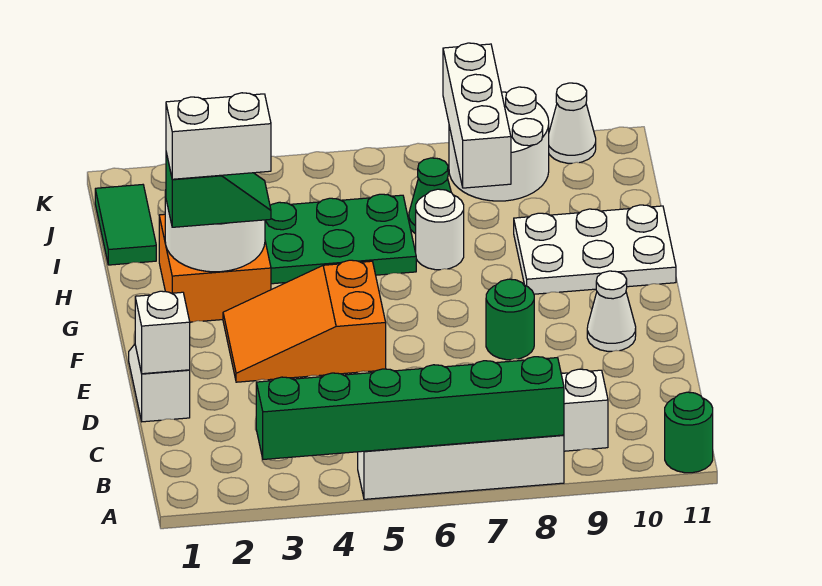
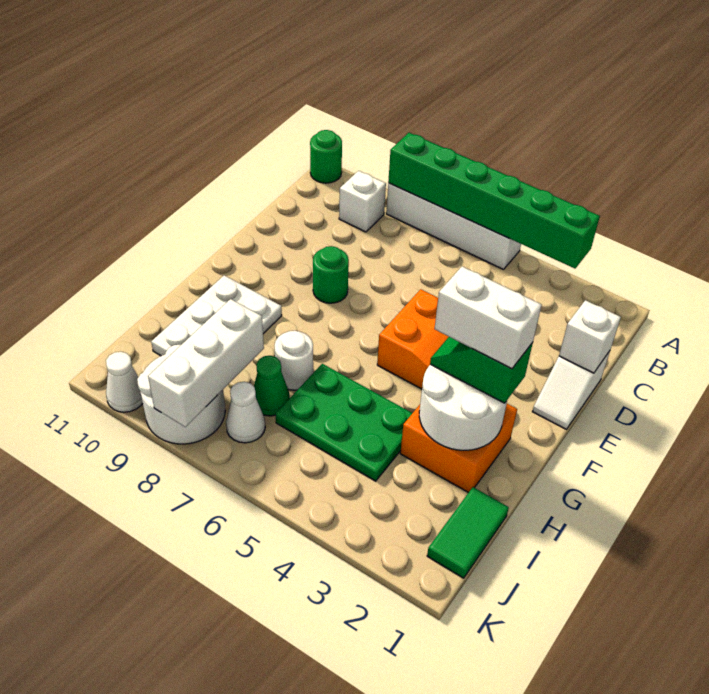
white cone E10 level 1 -> white cone J7 level 1
white plate G9:H11 level 1 -> white plate G9:I10 level 1

